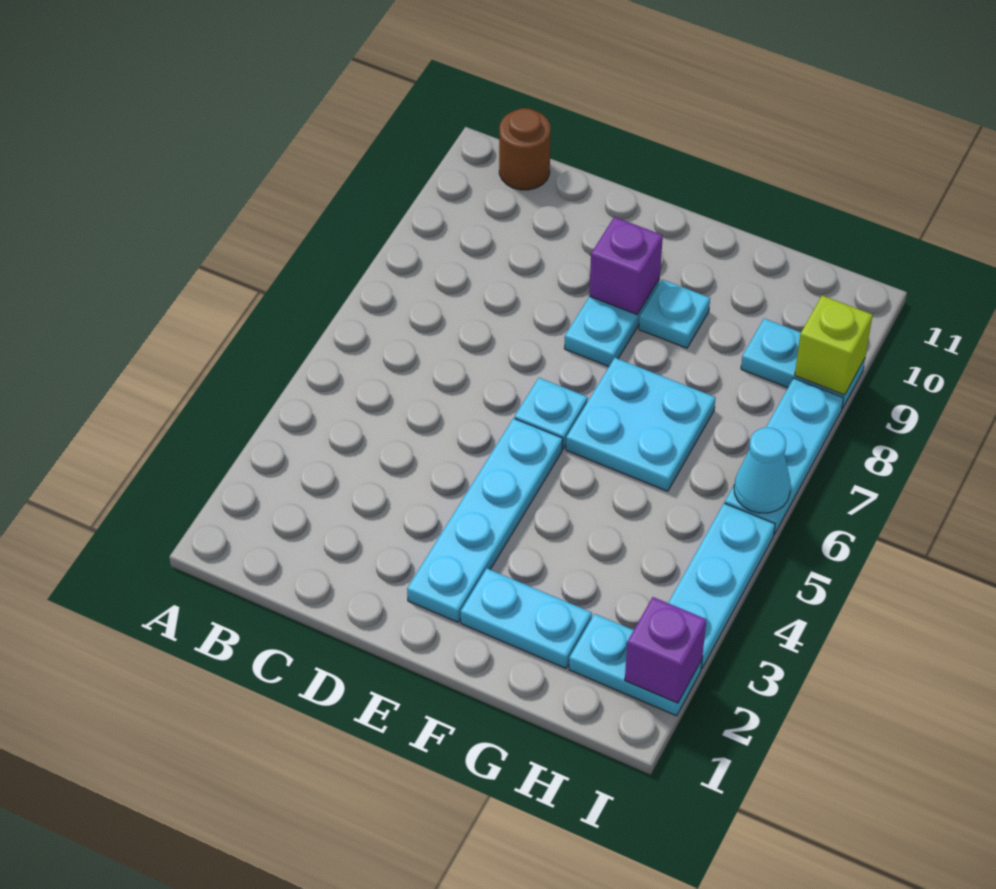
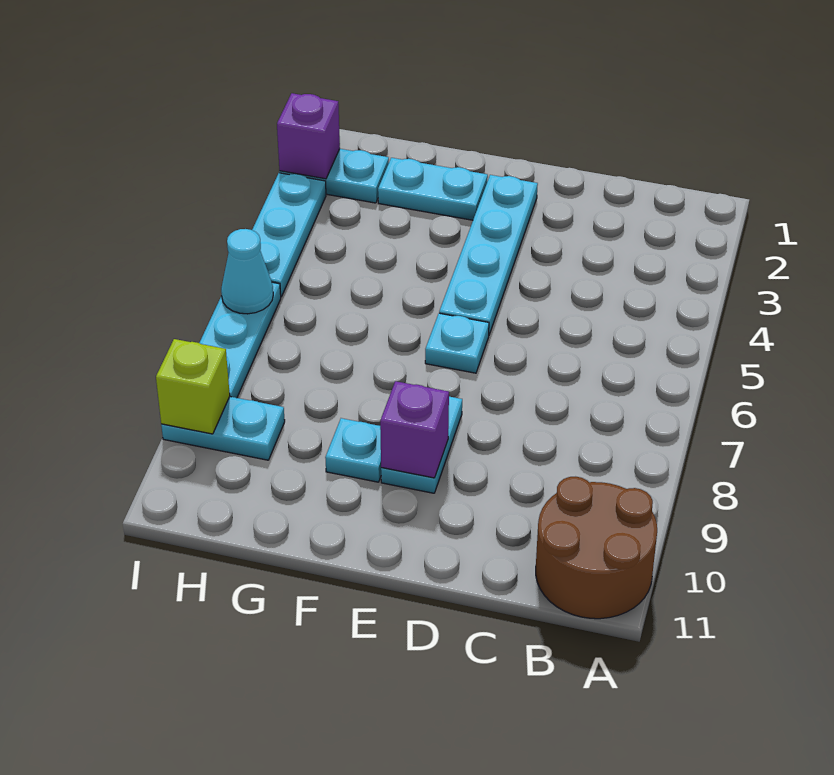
brown round brick B11 level 1 -> brown round brick A10:B11 level 1
cyan plate F6:G7 level 1 -> none

